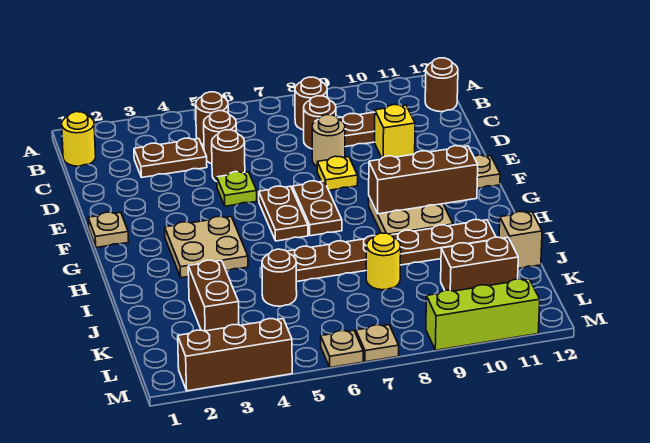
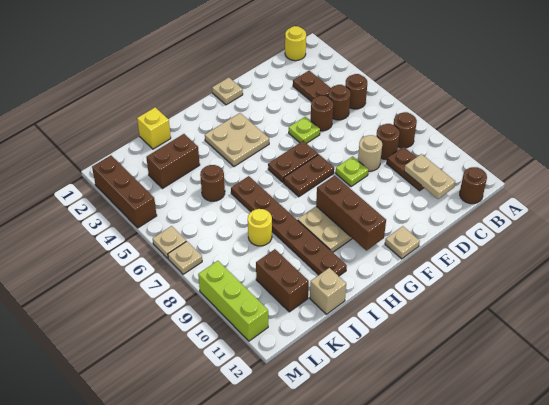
none -> tan plate C10:C11 level 2
yellow brick D10 level 1 -> yellow brick J1 level 1
yellow plate E8 level 1 -> lime plate E8 level 1

